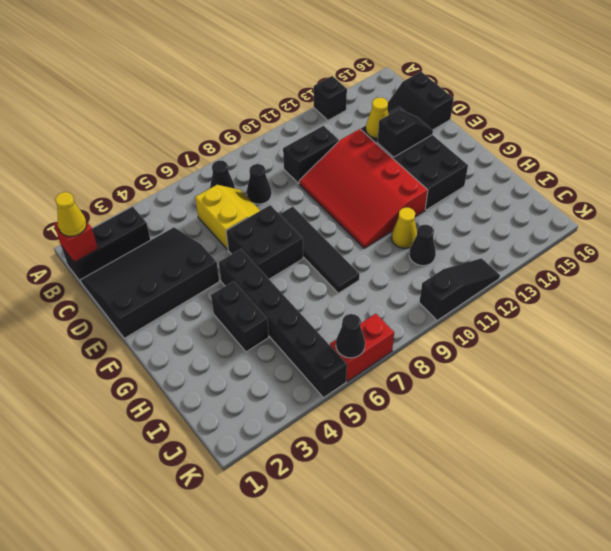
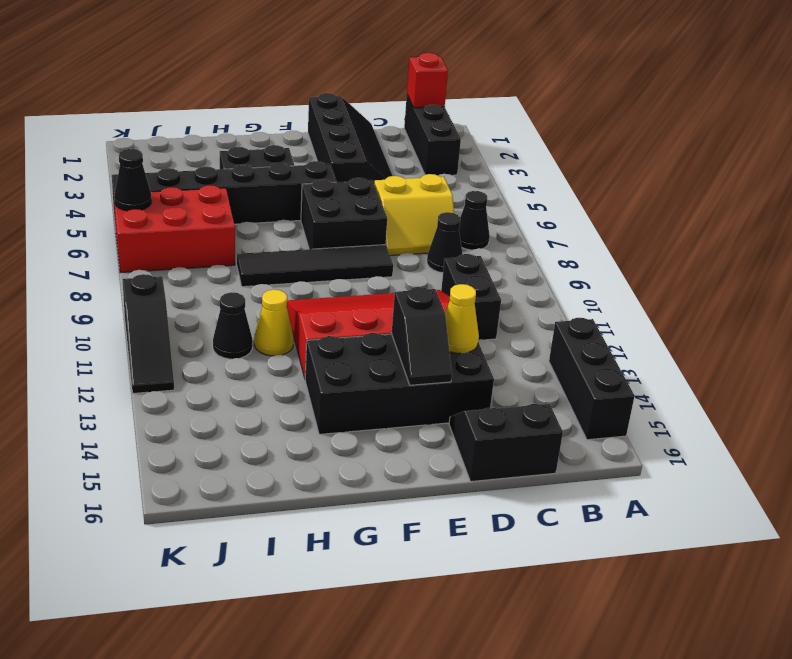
black brick A13 level 1 -> black brick A13:A15 level 1
yellow cone B1 level 3 -> none
black slope C1:E4 level 1 top E -> black slope D1:E4 level 1 top E
red brick K6:K7 level 1 -> red brick I6:K7 level 1

